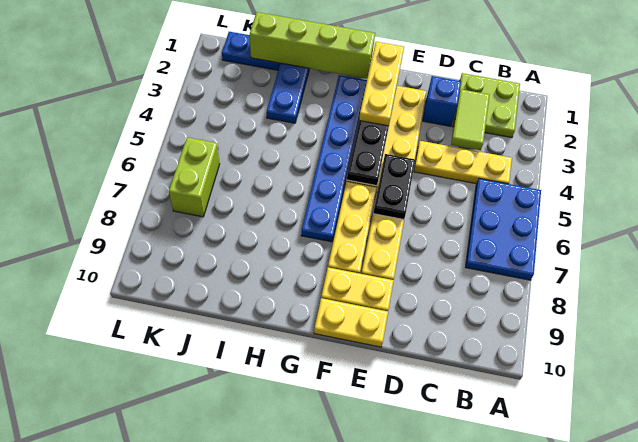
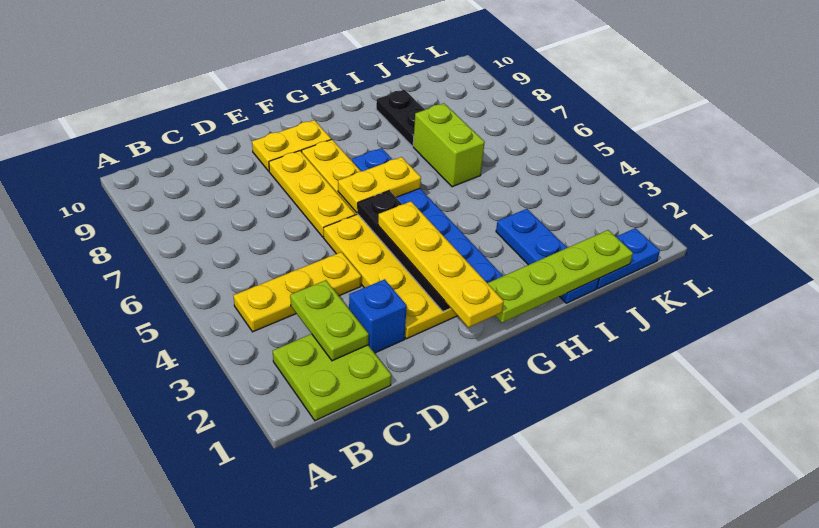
blue plate A5:B7 level 1 -> none
lime tile C2:C3 level 2 -> lime plate C2:C3 level 2
black plate E5:E6 level 2 -> black plate I8:I9 level 1
yellow plate E10:F10 level 1 -> yellow plate F6:G6 level 2
yellow plate F1:F3 level 3 -> yellow plate F1:F4 level 3
lime brick G1:J1 level 2 -> lime plate G1:J1 level 2
lime brick K6:K7 level 1 -> lime brick I6:I7 level 1

